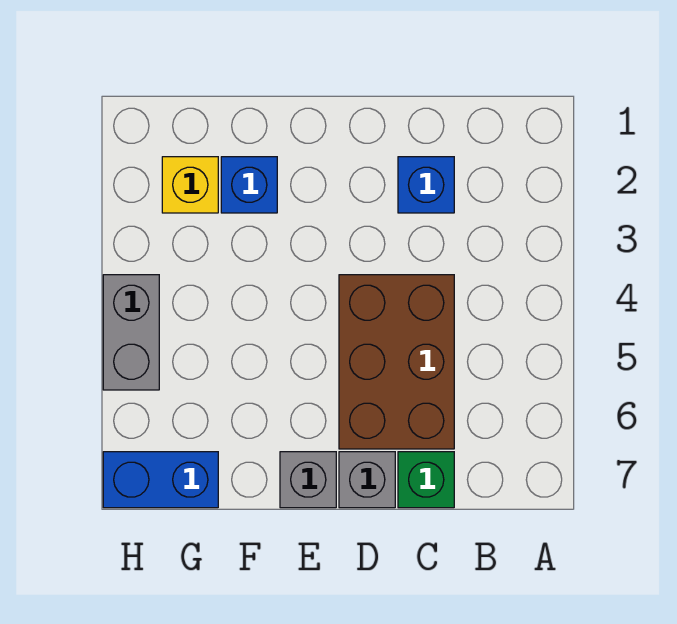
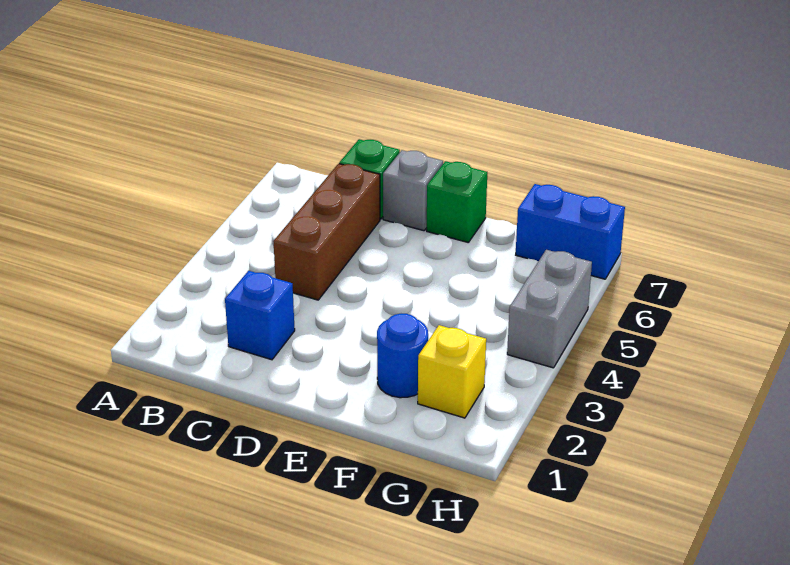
brown brick C4:D6 level 1 -> brown brick C4:C6 level 1
grey brick E7 level 1 -> green brick E7 level 1
blue brick F2 level 1 -> blue round brick F2 level 1

